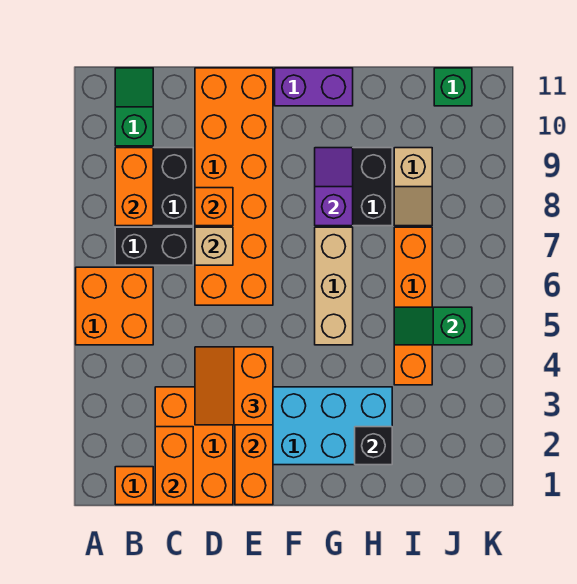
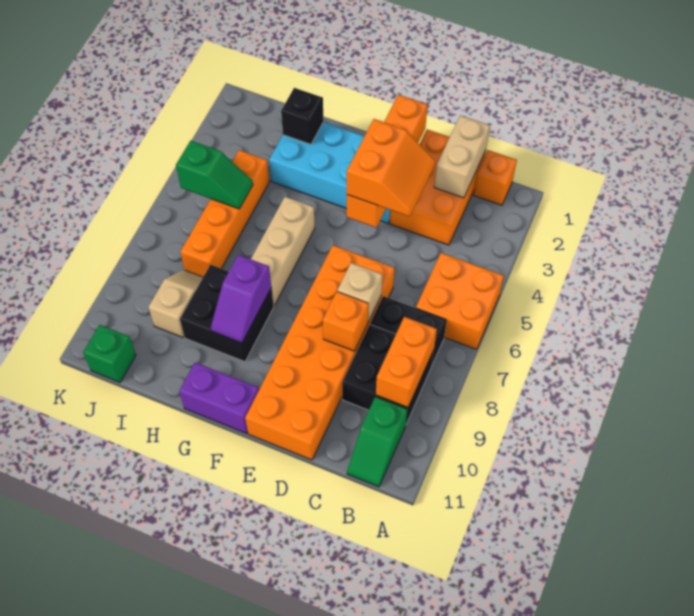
orange brick C1:C2 level 2 -> tan brick C1:C2 level 2

